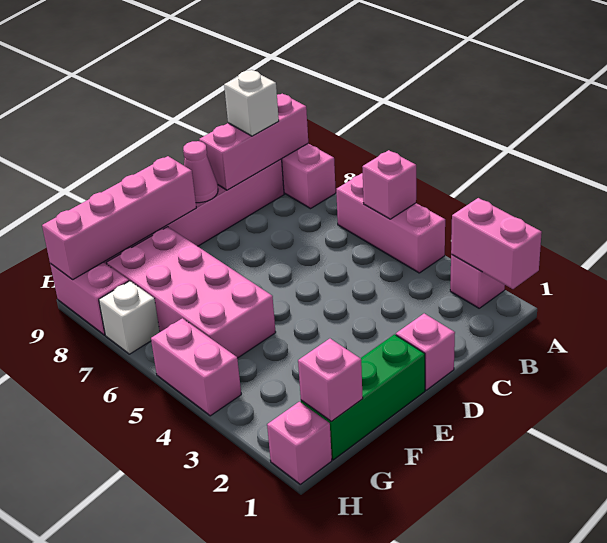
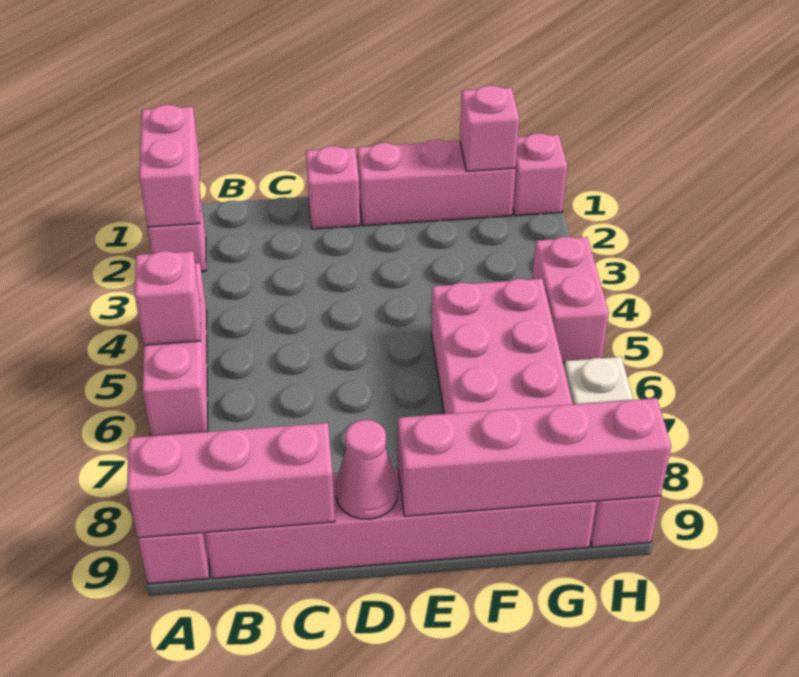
white brick B9 level 3 -> none
green brick E1:G1 level 1 -> pink brick E1:G1 level 1

